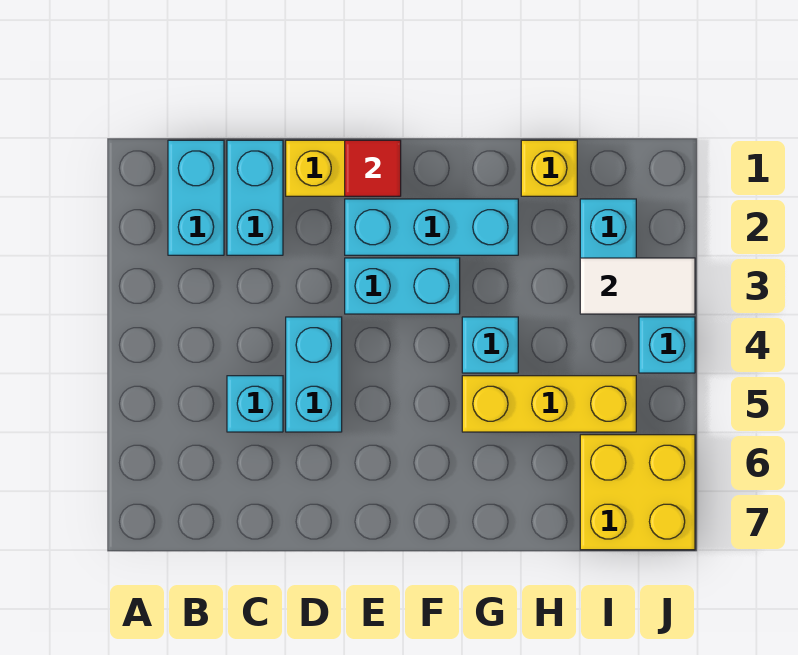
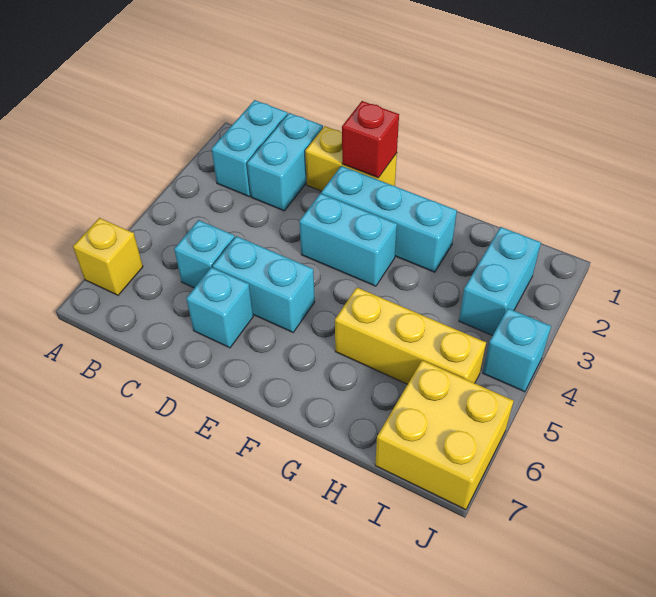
cyan brick D4:D5 level 1 -> cyan brick D5:E5 level 1
red tile E1 level 2 -> red brick E1 level 2
cyan brick G4 level 1 -> cyan brick D6 level 1
yellow brick H1 level 1 -> yellow brick A6 level 1
white tile I3:J3 level 2 -> none

